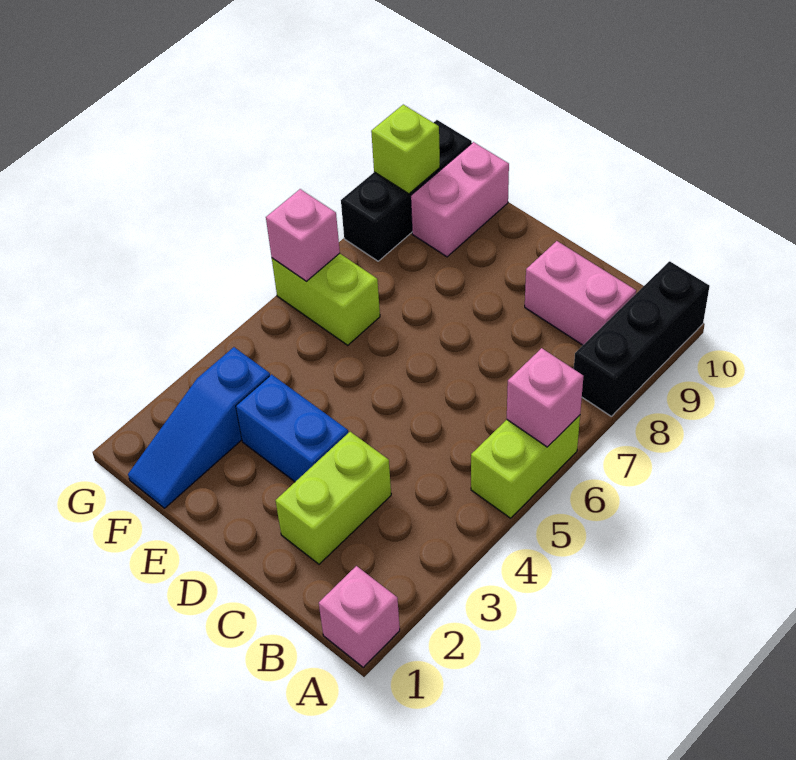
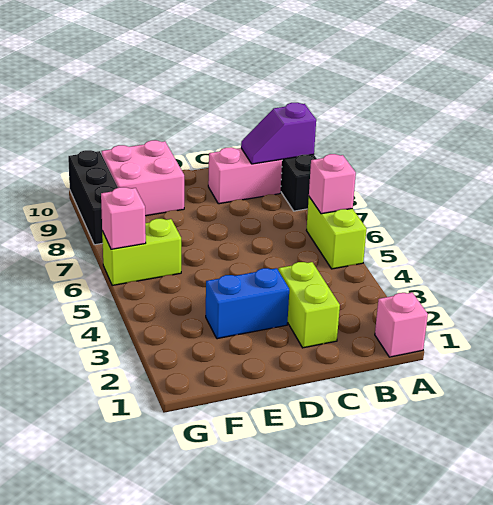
none -> purple slope A9:B9 level 2 top A
blue slope F1:F3 level 1 top 3 -> none
pink brick F9:F10 level 1 -> pink brick E9:F10 level 1
lime brick G9 level 2 -> none

